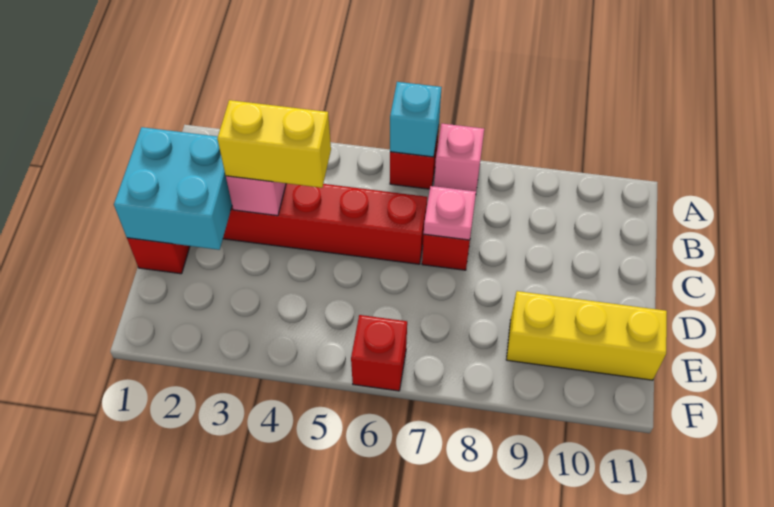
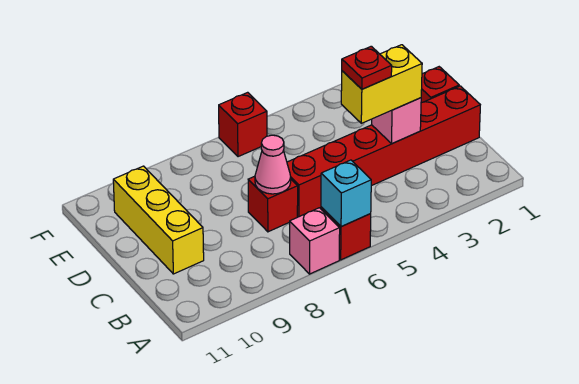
cyan brick C1:D2 level 2 -> none
none -> red plate C4 level 4
pink plate C7 level 2 -> pink cone C7 level 2
yellow brick E9:E11 level 1 -> yellow brick C10:E10 level 1

